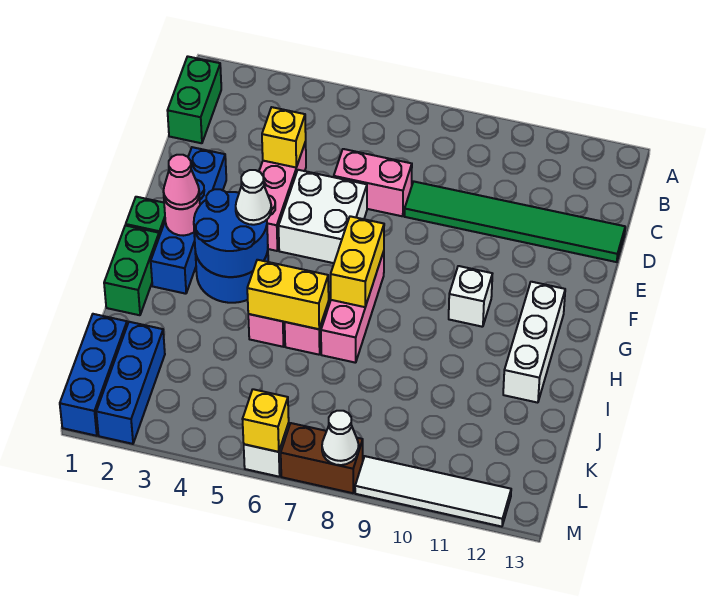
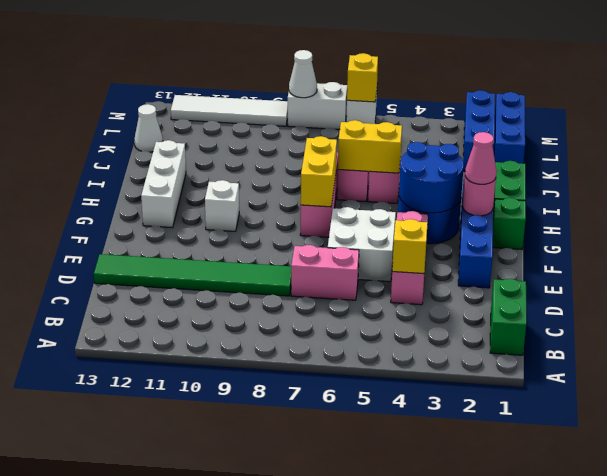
white cone G4 level 3 -> white cone K13 level 1
brown brick M7:M8 level 1 -> white brick M7:M8 level 1

